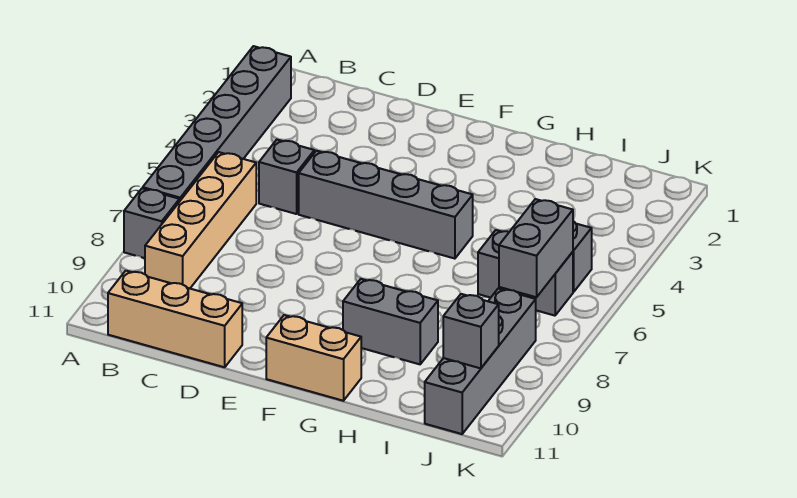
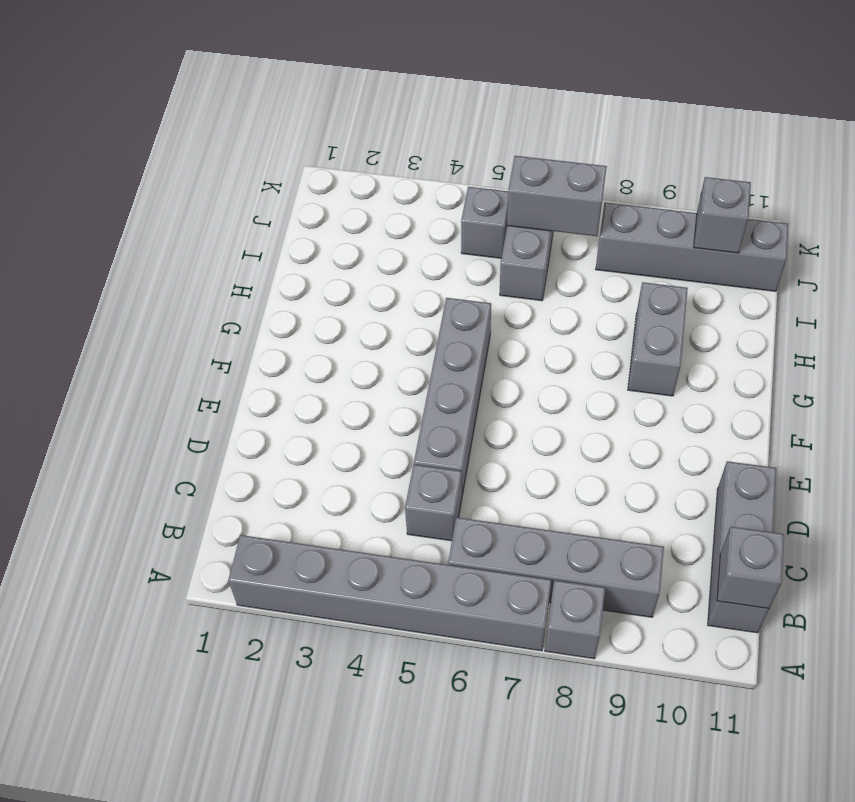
tan brick B6:B9 level 1 -> grey brick B6:B9 level 1
tan brick B11:D11 level 1 -> grey brick B11:D11 level 1
none -> grey brick B11 level 2
tan brick F11:G11 level 1 -> none

